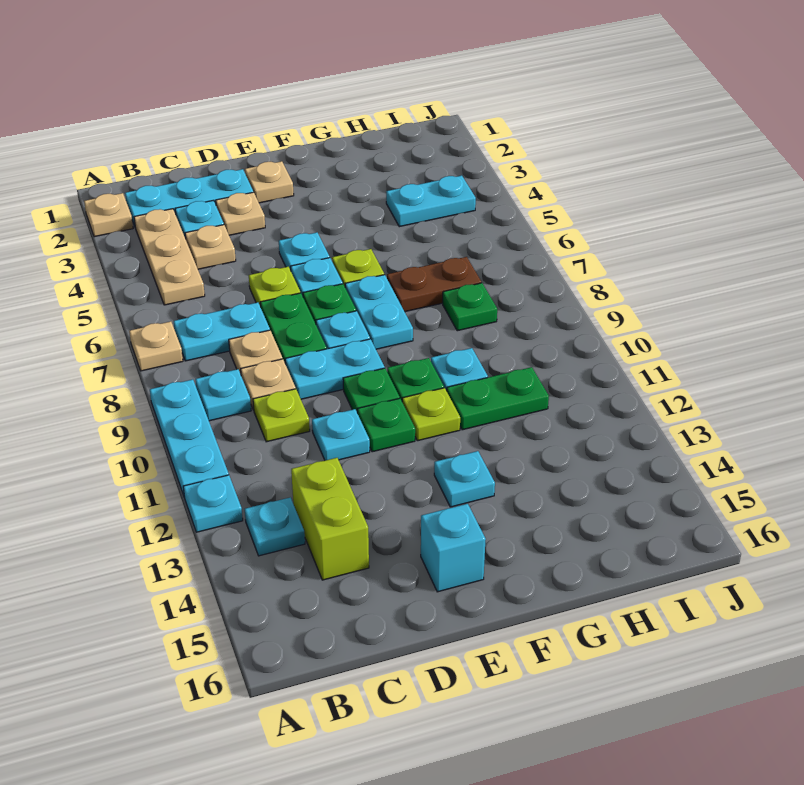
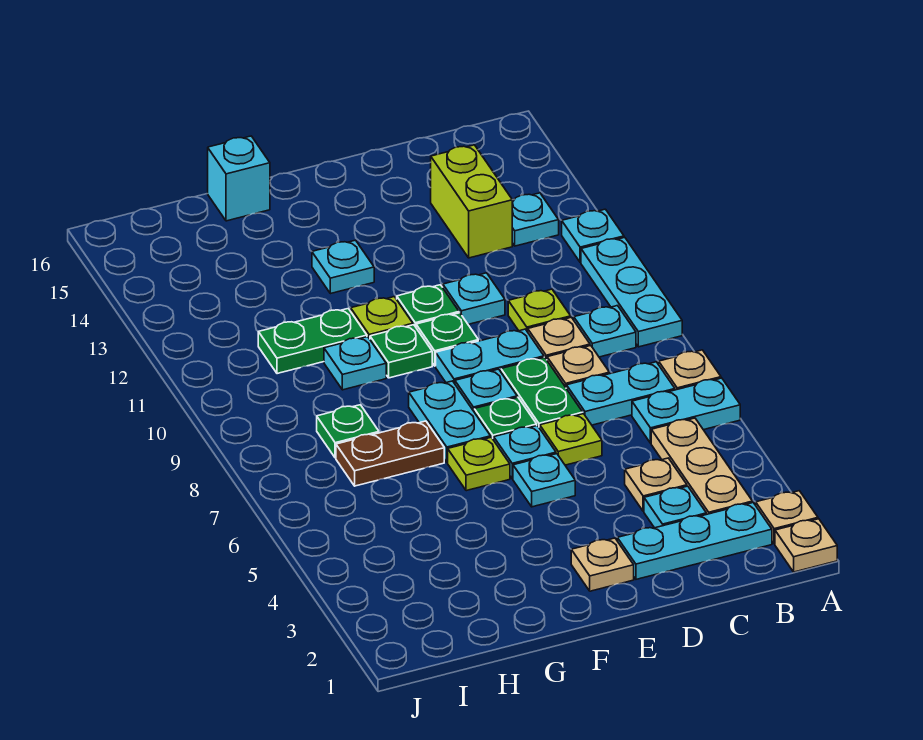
tan plate D3 level 1 -> tan plate A1 level 1
cyan brick E15 level 1 -> cyan brick G16 level 1
cyan plate H4:I4 level 1 -> cyan plate A6:B6 level 1

